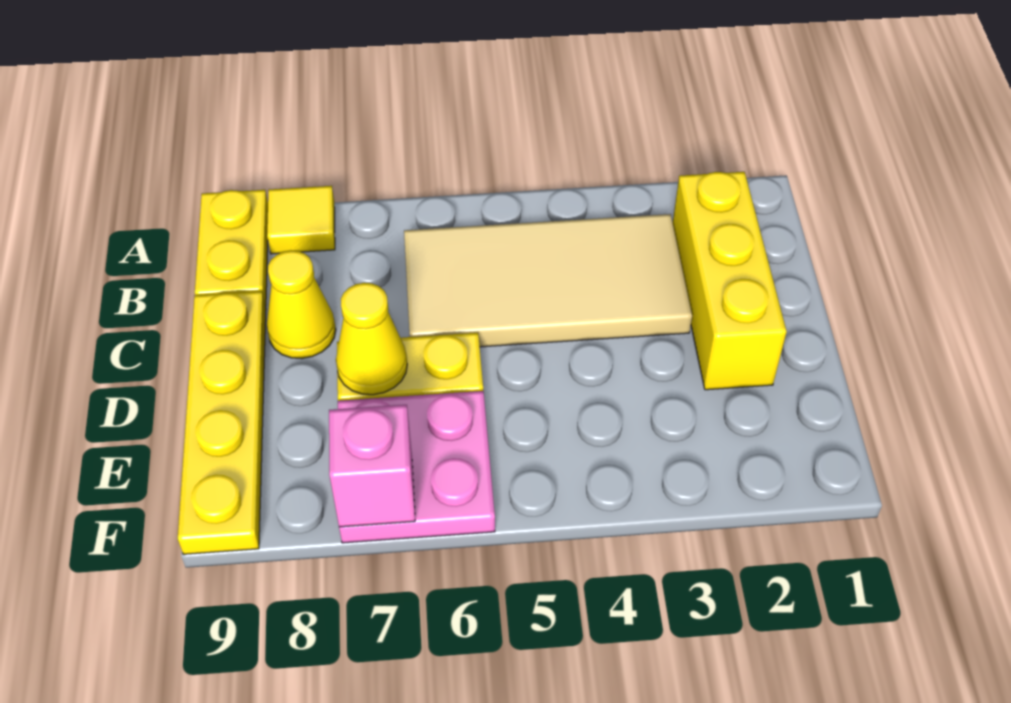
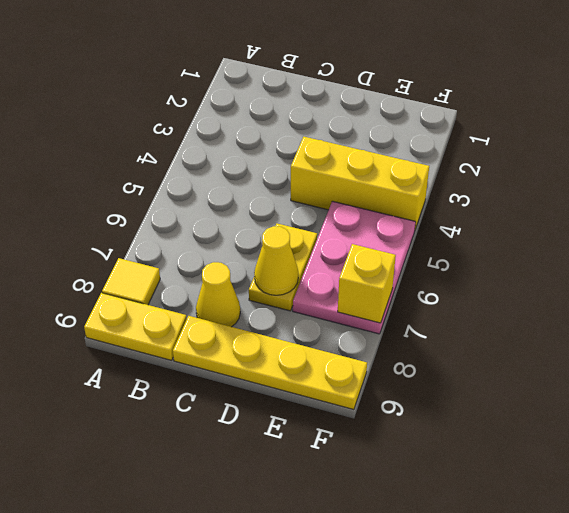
yellow brick B2:D2 level 1 -> yellow brick D4:F4 level 1
tan tile B3:C6 level 1 -> none
pink plate E6:F7 level 1 -> pink plate E5:F7 level 1
pink brick F7 level 2 -> yellow brick F7 level 2

